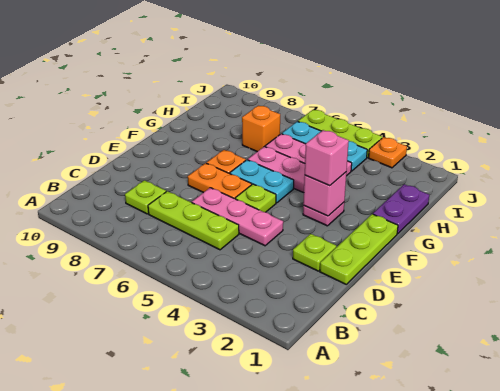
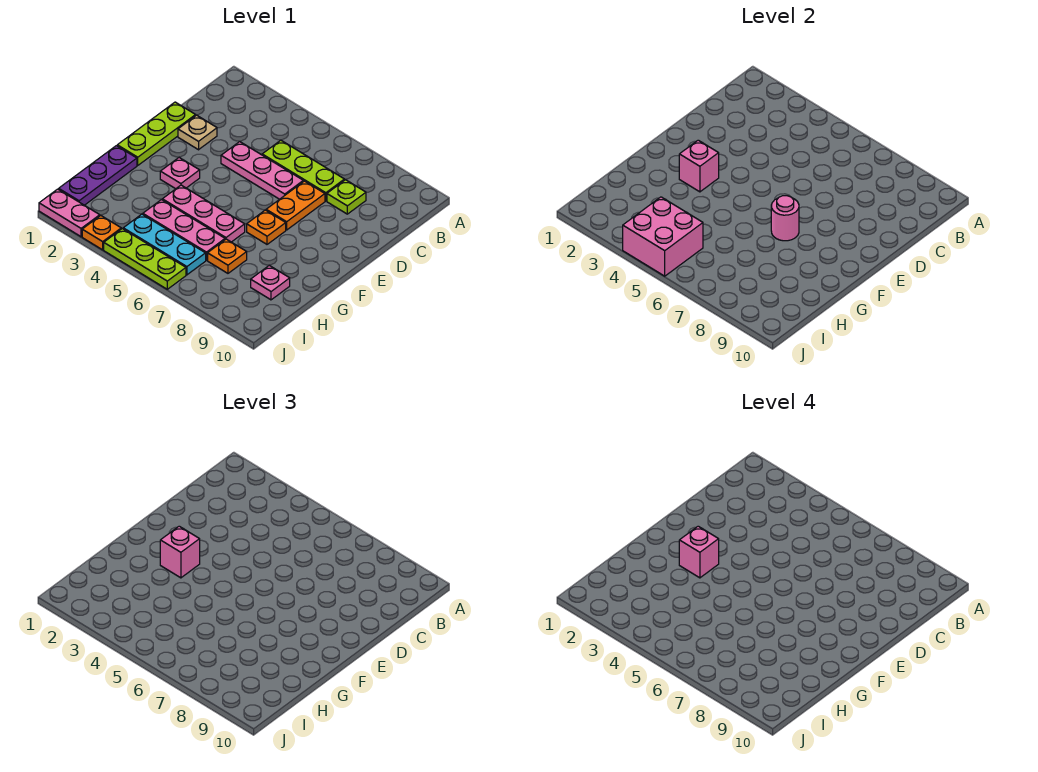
lime plate D2 level 1 -> tan plate D2 level 1
lime plate E5 level 1 -> none
orange plate E6:E7 level 1 -> orange plate D7:E7 level 1
none -> pink brick F3 level 4
cyan plate F5:F6 level 1 -> none
none -> pink round brick F7 level 2
purple plate G1:H1 level 1 -> purple plate G1:I1 level 1
orange brick H7 level 1 -> orange plate H7 level 1
none -> pink plate H9 level 1
none -> pink brick I4:J5 level 2
none -> pink plate J1:J2 level 1

